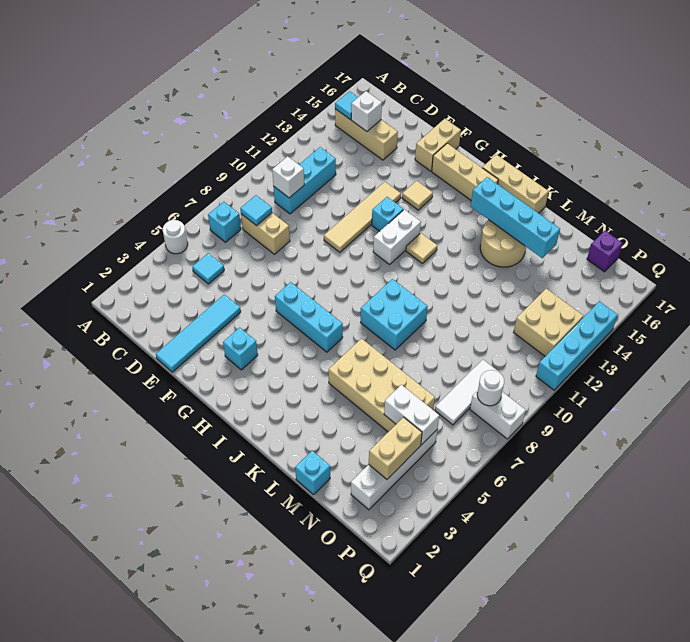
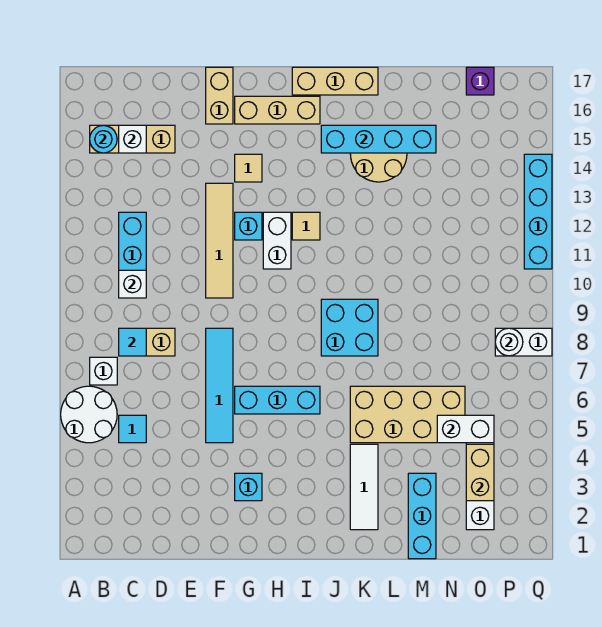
white round brick A5 level 1 -> white round brick A5:B6 level 1
cyan brick B7 level 1 -> white brick B7 level 1
cyan tile B15 level 2 -> cyan round brick B15 level 2
cyan tile E1:E4 level 1 -> cyan tile F5:F8 level 1
cyan brick M1 level 1 -> cyan brick M1:M3 level 1
white tile O7:O9 level 1 -> white tile K2:K4 level 1
tan brick O12:P13 level 1 -> none

